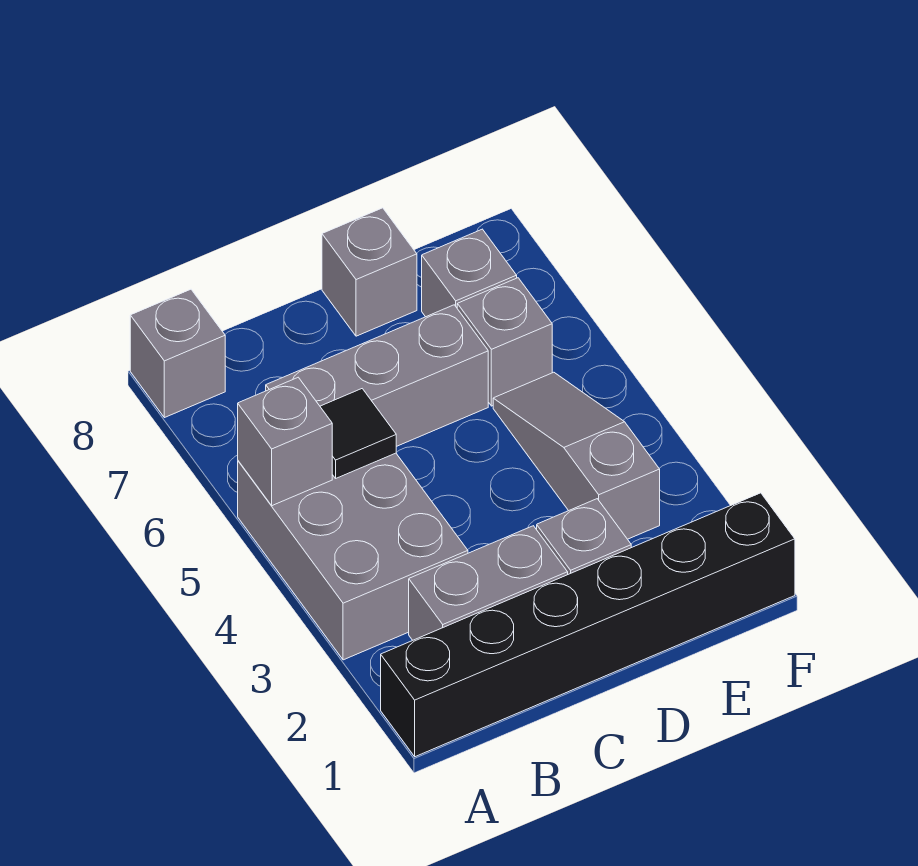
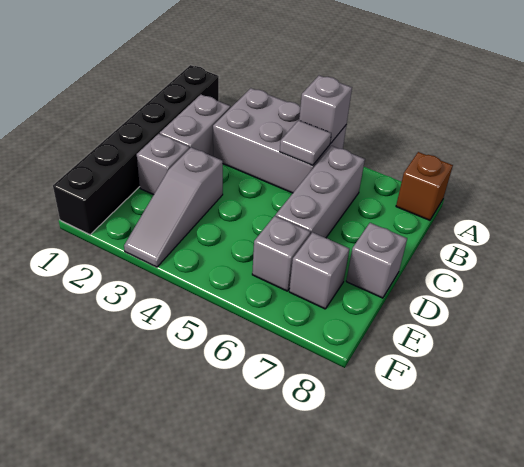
grey brick A8 level 1 -> brown brick A8 level 1
black tile B5 level 2 -> grey tile B5 level 2
grey slope E3:E5 level 1 top 3 -> grey slope D3:F3 level 1 top D

